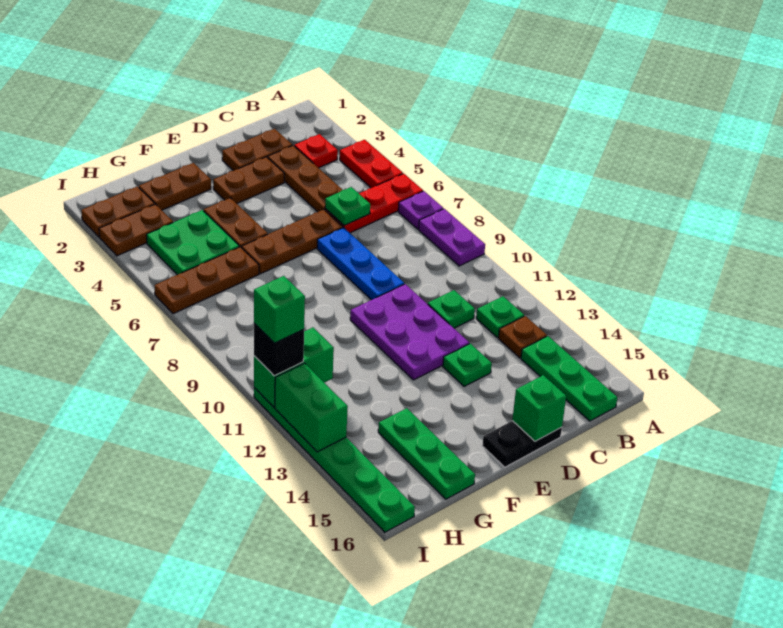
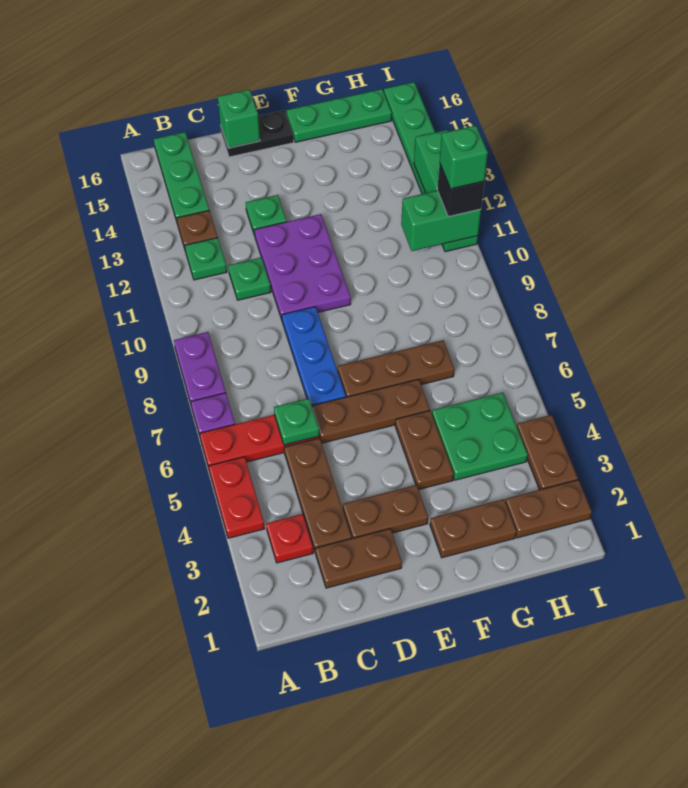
brown plate G6:I6 level 1 -> brown plate E7:G7 level 1
green plate G14:G16 level 1 -> green plate F16:H16 level 1
brown plate H3:I3 level 1 -> brown plate I3:I4 level 1

